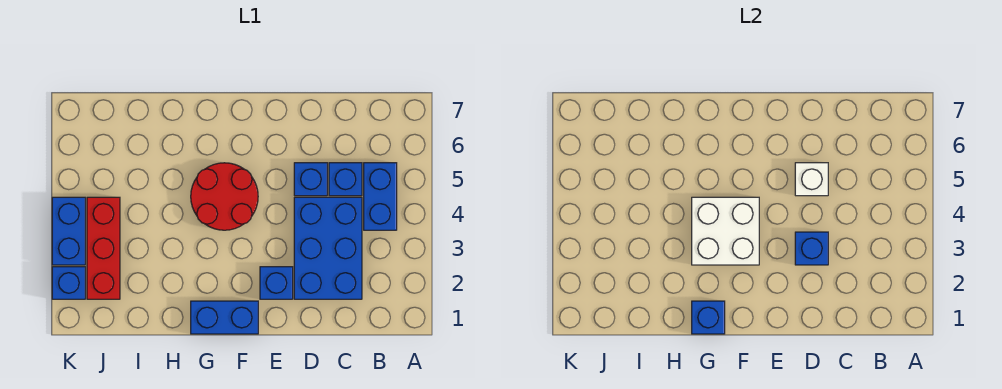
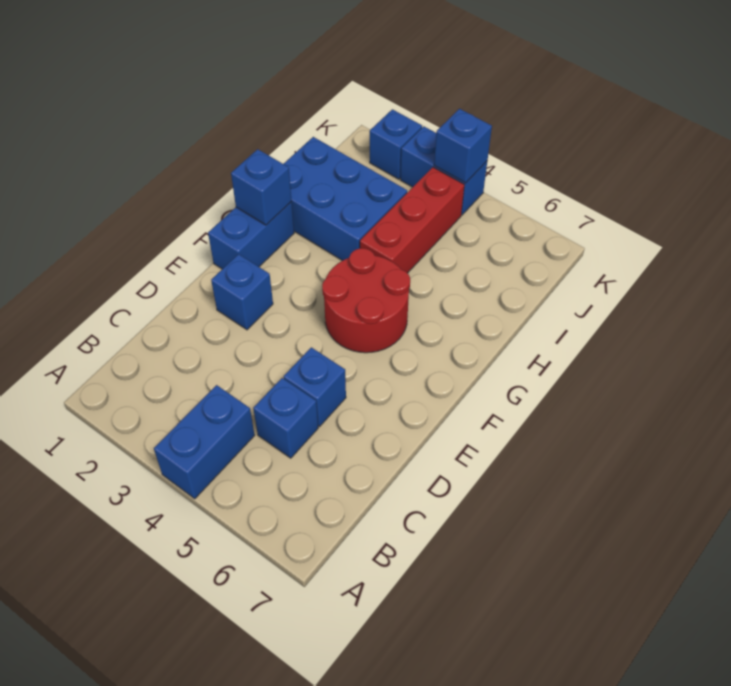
blue brick B4:B5 level 1 -> blue brick A4:B4 level 1
blue brick C2:D4 level 1 -> blue brick H1:I3 level 1
blue brick D3 level 2 -> blue brick K4 level 2
white brick D5 level 2 -> none
white brick F3:G4 level 2 -> none
red brick J2:J4 level 1 -> red brick H4:J4 level 1

